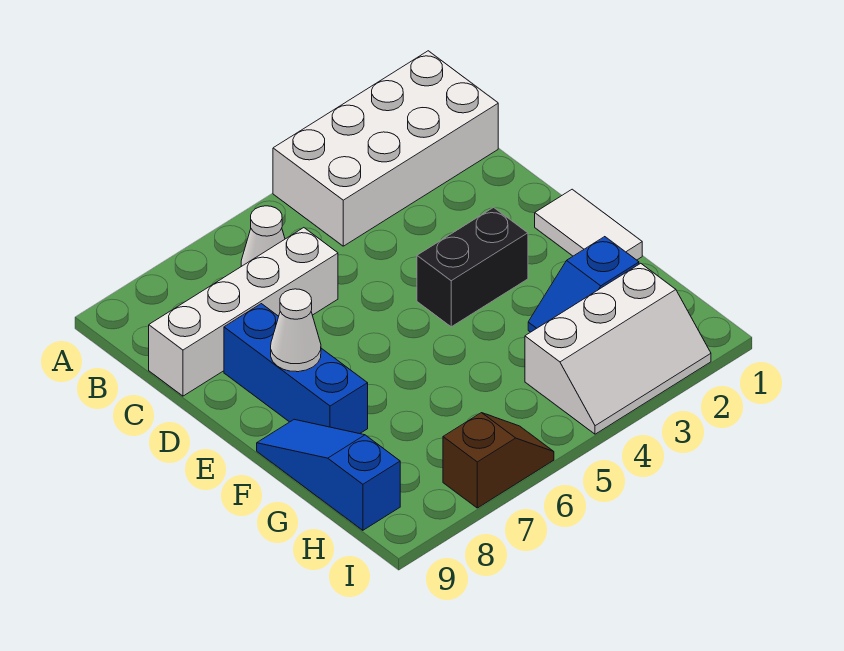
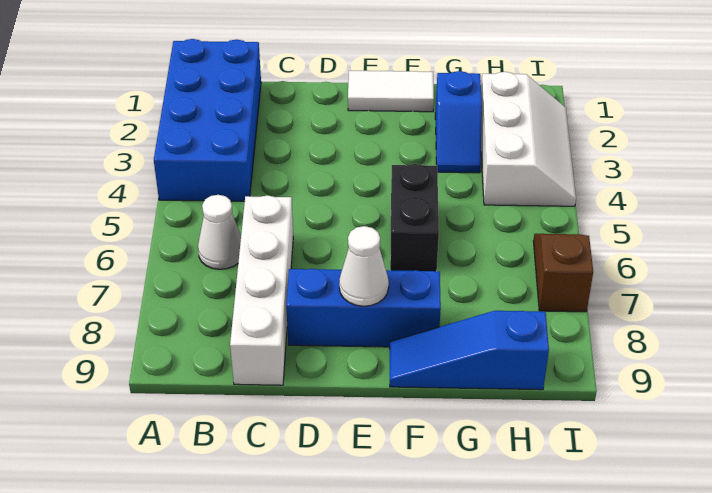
white brick A1:B4 level 1 -> blue brick A1:B4 level 1
black brick E3:E4 level 1 -> black brick F5:F6 level 1

